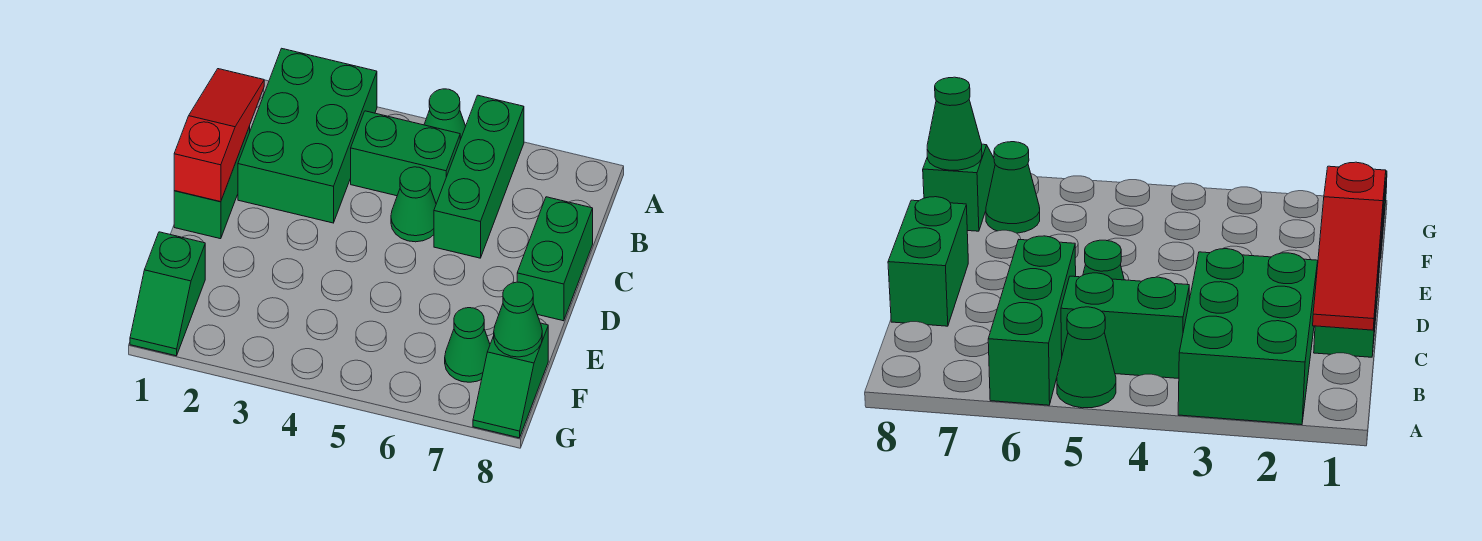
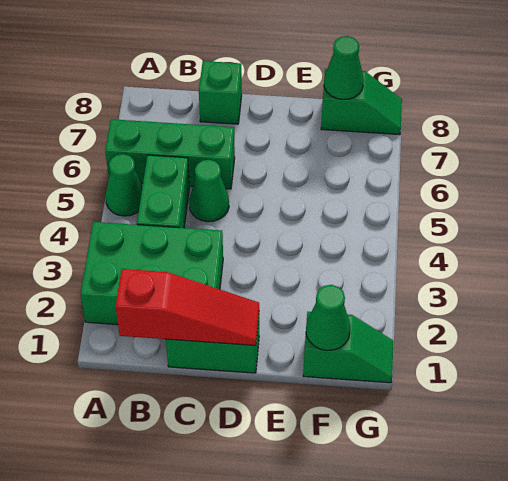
red slope B1:D1 level 2 top D -> red slope B1:D1 level 2 top B
green brick C8:D8 level 1 -> green brick C8 level 1
green cone F7 level 1 -> green cone F1 level 2

